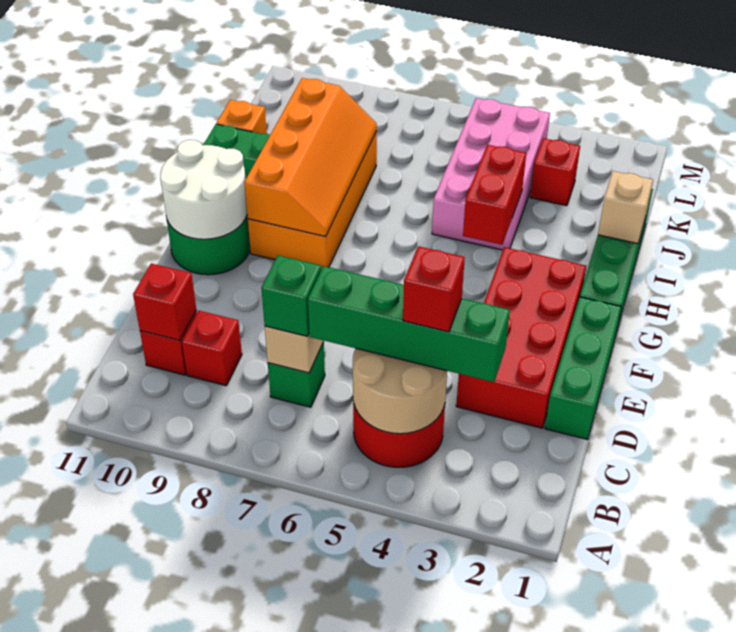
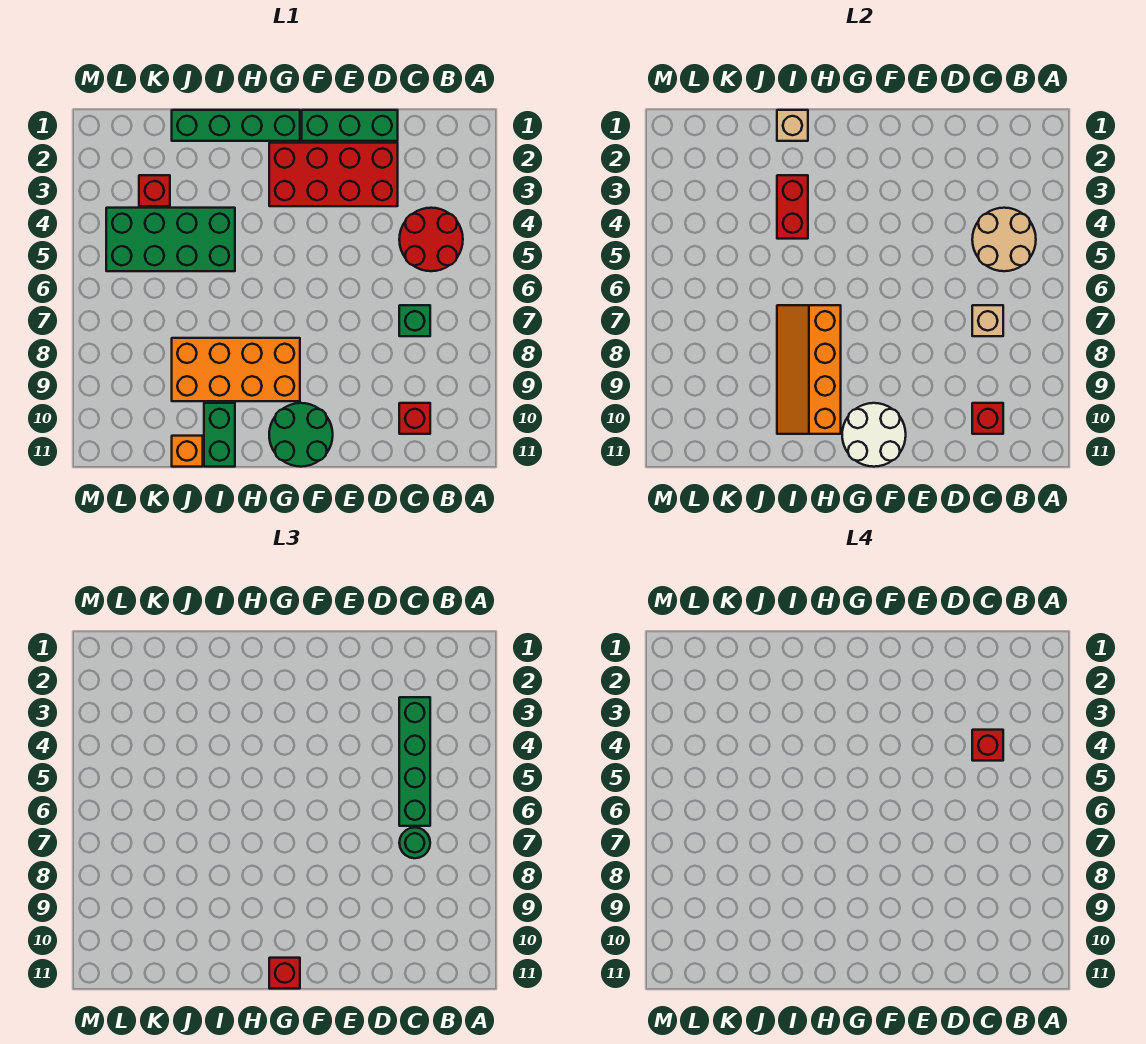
green brick C7 level 3 -> green round brick C7 level 3
red brick C9 level 1 -> red brick G11 level 3
orange slope G8:J9 level 2 top 9 -> orange slope H7:I10 level 2 top H
red brick H4:I4 level 2 -> red brick I3:I4 level 2
pink brick I4:L5 level 1 -> green brick I4:L5 level 1

